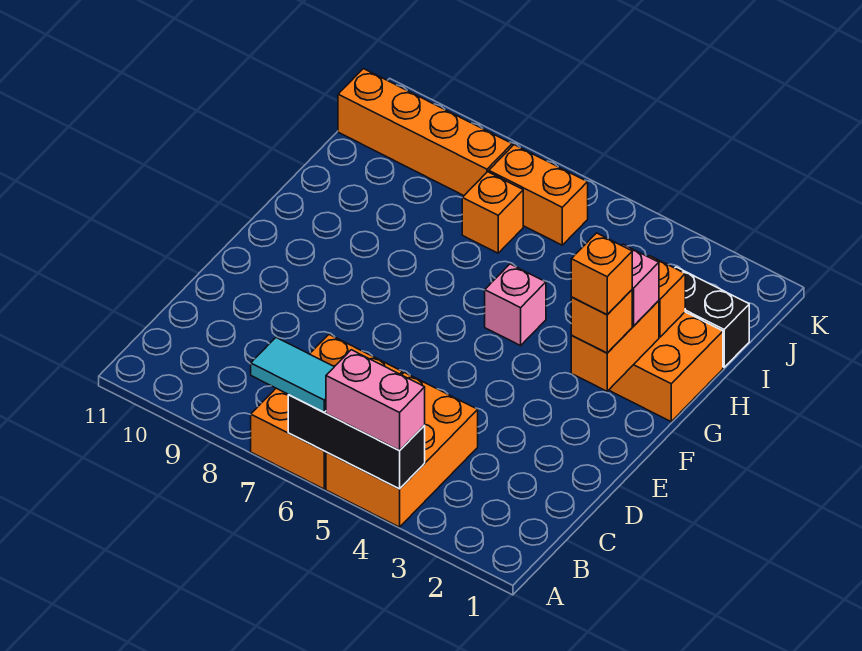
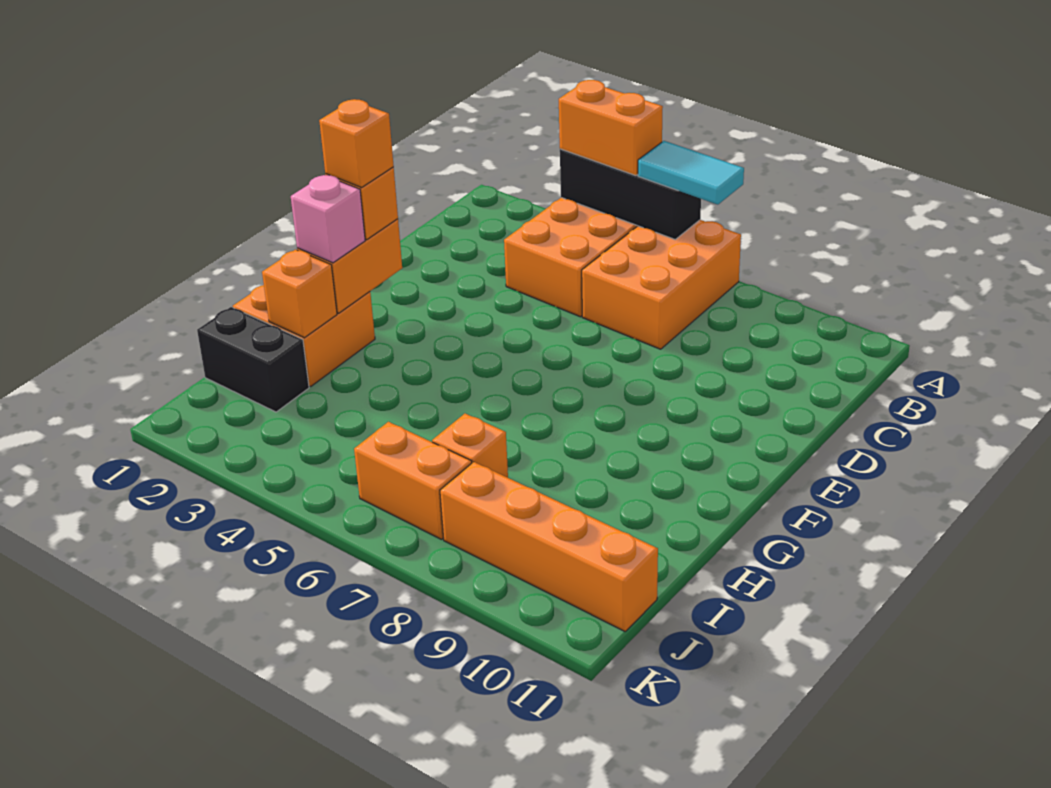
pink brick A4:A5 level 3 -> orange brick A4:A5 level 3
pink brick G5 level 1 -> none

